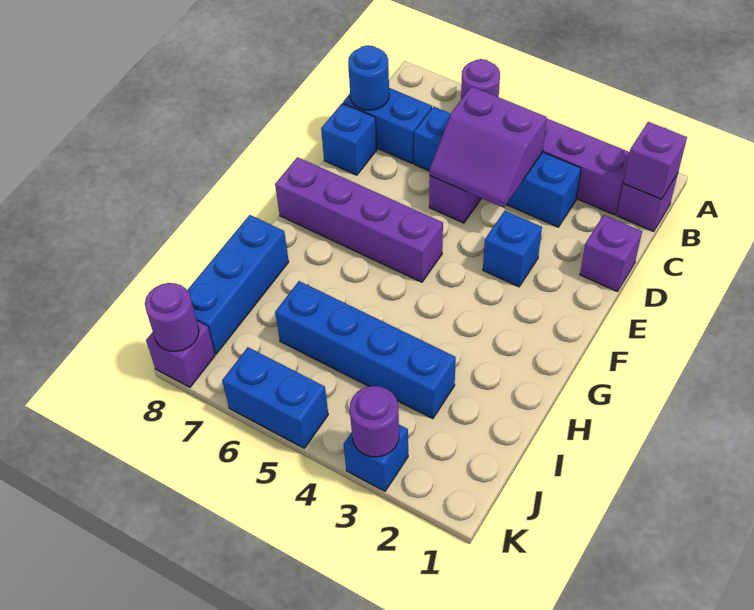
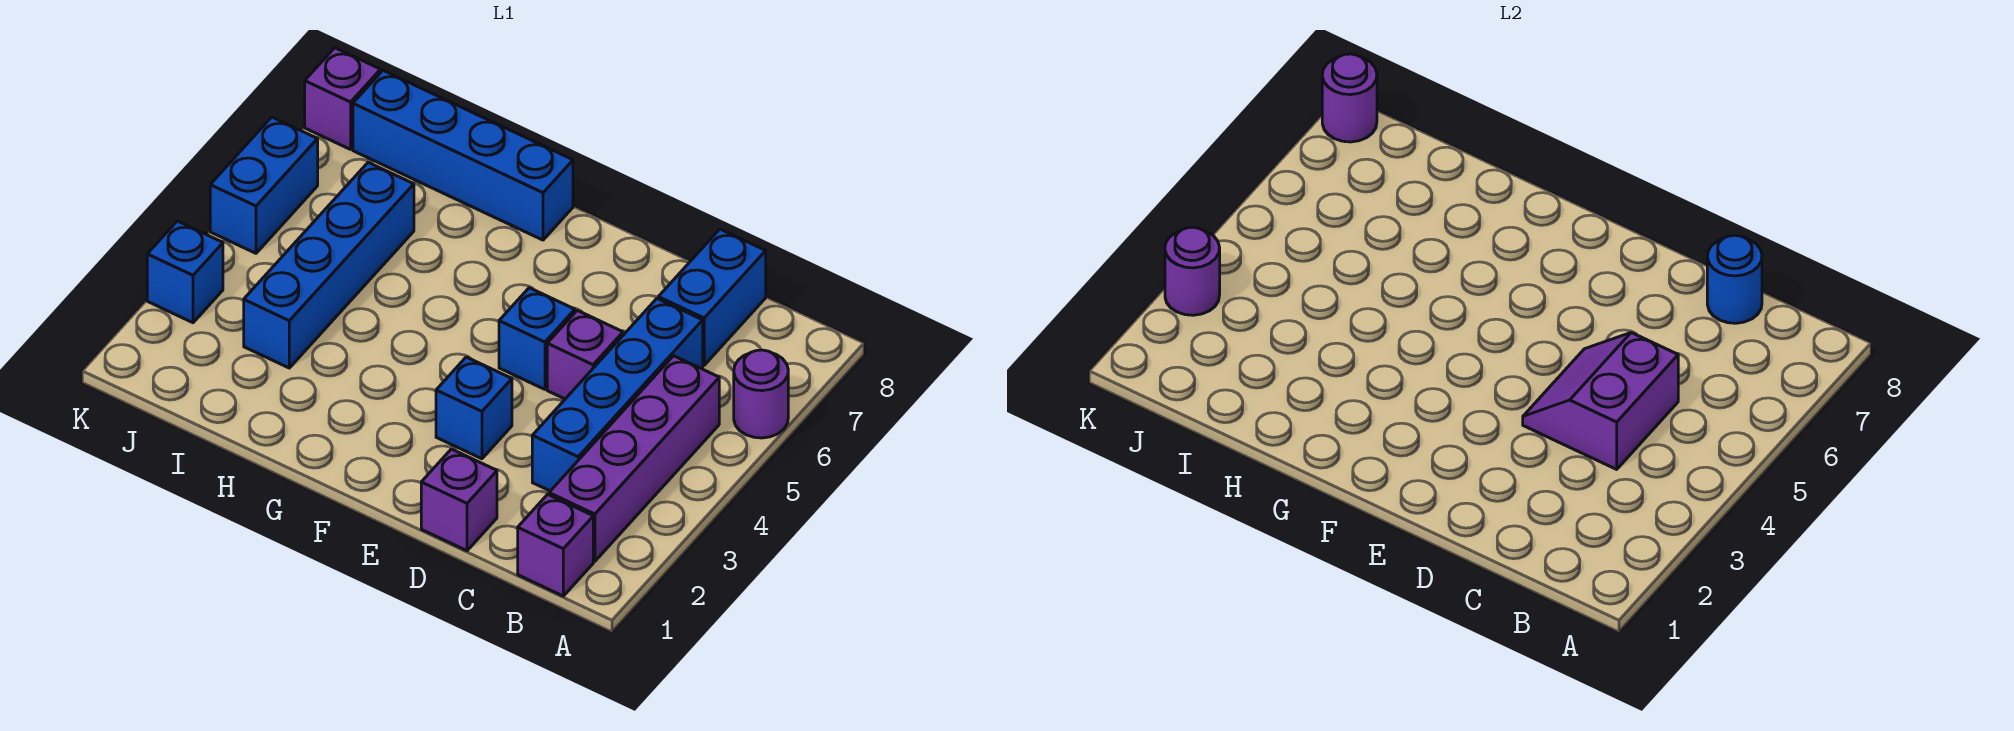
purple brick B1 level 2 -> none
blue brick D8 level 1 -> blue brick E5 level 1
purple brick F5:F8 level 1 -> none
blue brick H8:J8 level 1 -> blue brick G8:J8 level 1

